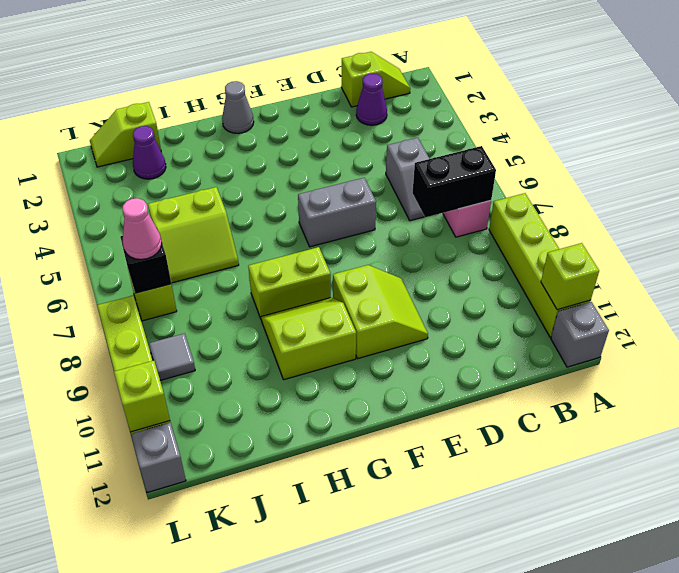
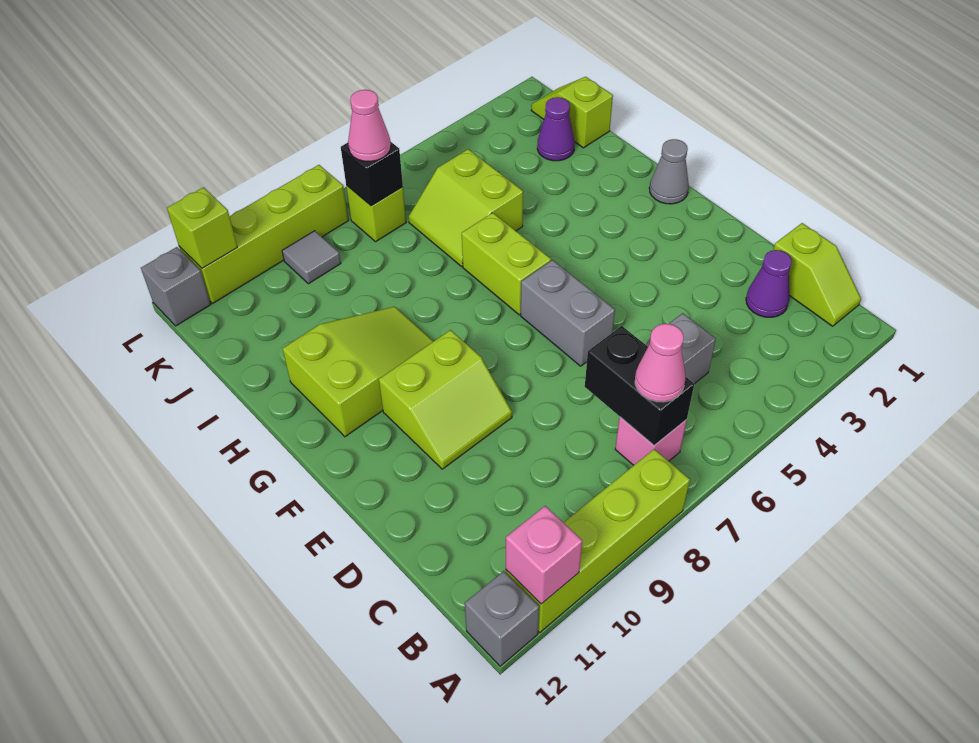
lime brick A11 level 2 -> pink brick A11 level 2
none -> pink cone B7 level 3
lime brick G8:H8 level 1 -> lime brick G6:H6 level 1
lime slope G9:H10 level 1 top 10 -> lime slope G9:H11 level 1 top 11

